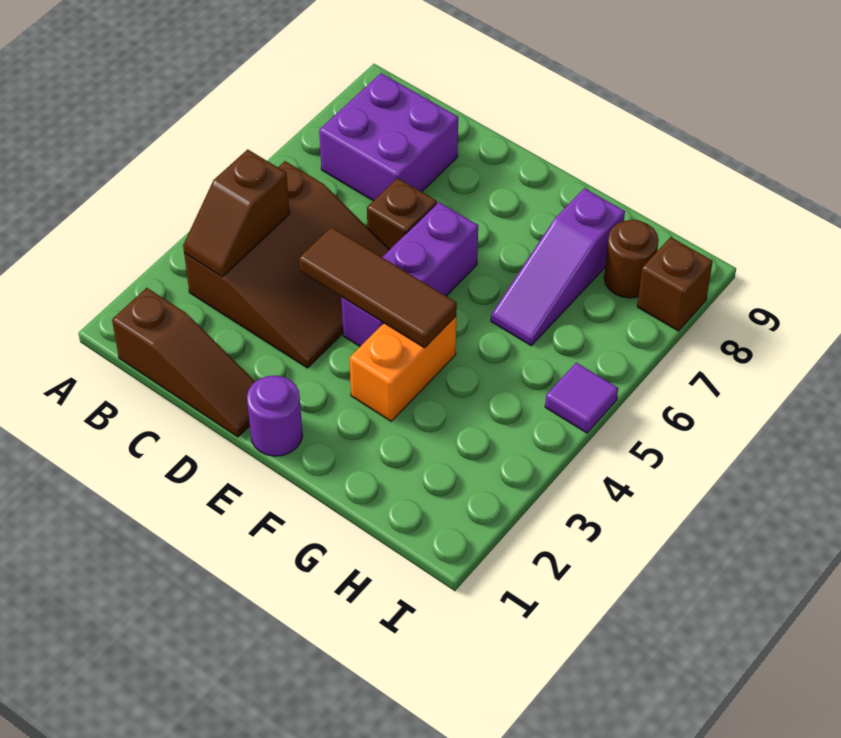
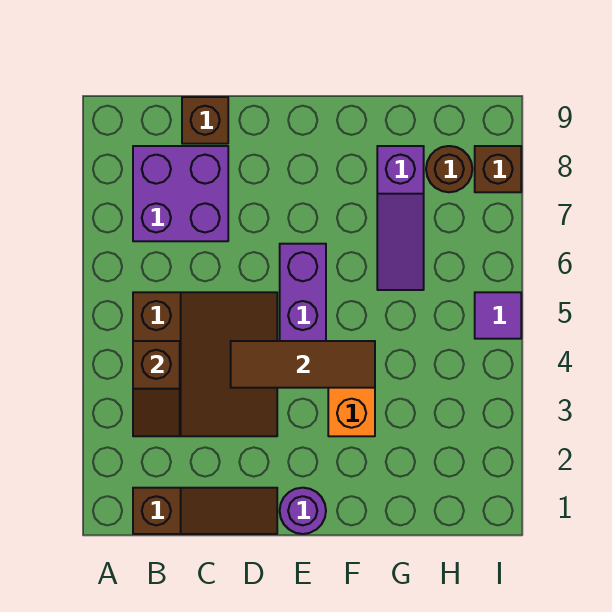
brown brick D6 level 1 -> brown brick C9 level 1

